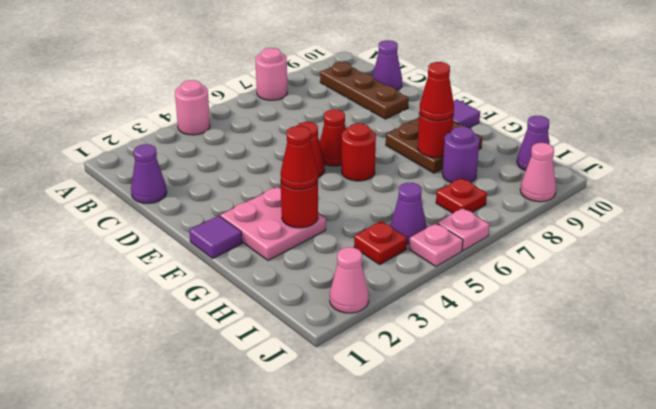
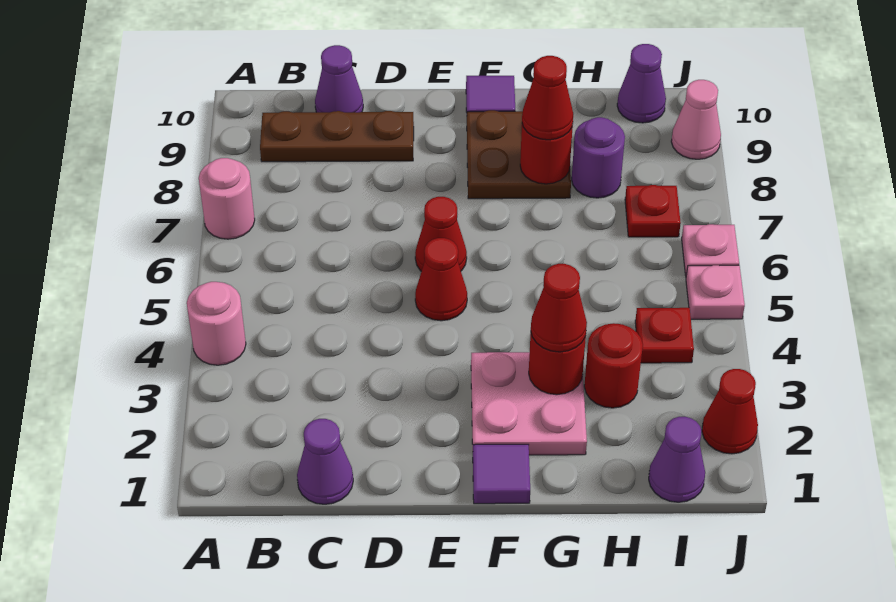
red round brick F6 level 1 -> red round brick H3 level 1
purple cone I5 level 1 -> purple cone I1 level 1
pink cone J2 level 1 -> red cone J2 level 1

